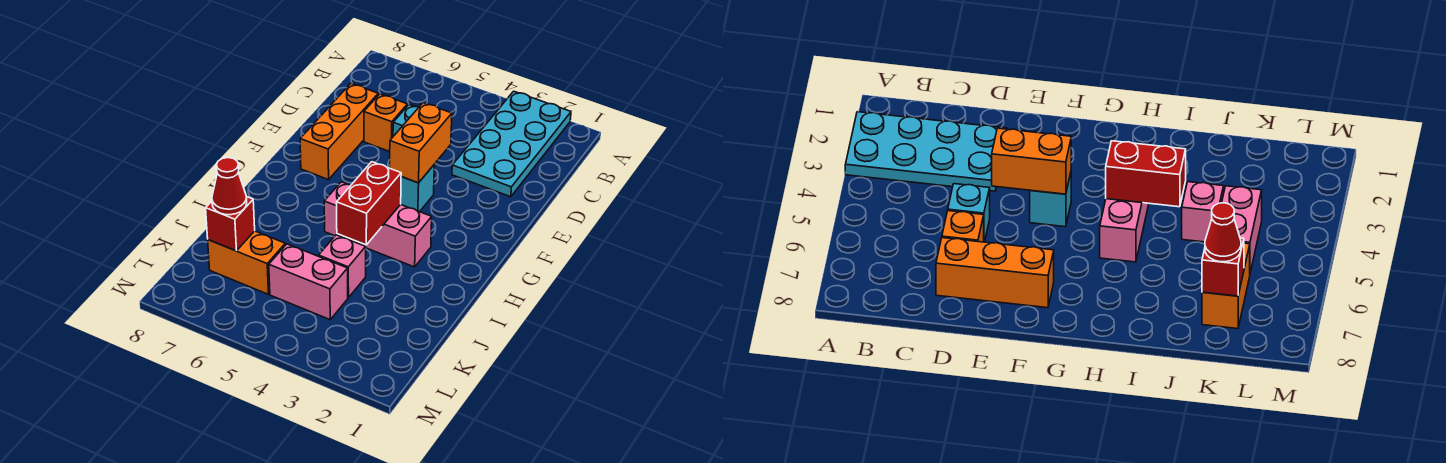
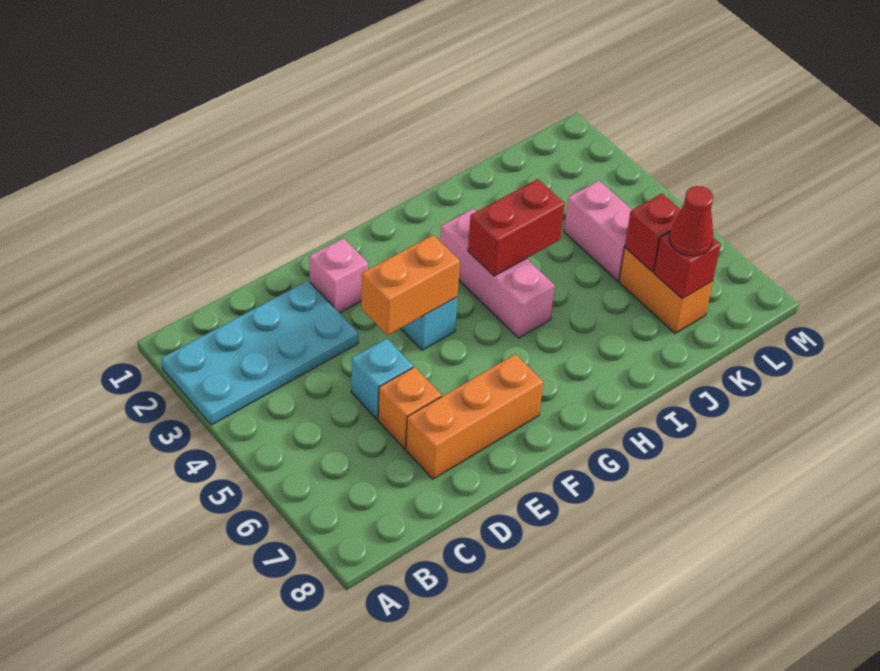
pink brick J4 level 1 -> pink brick E2 level 1
none -> red brick K6 level 2

